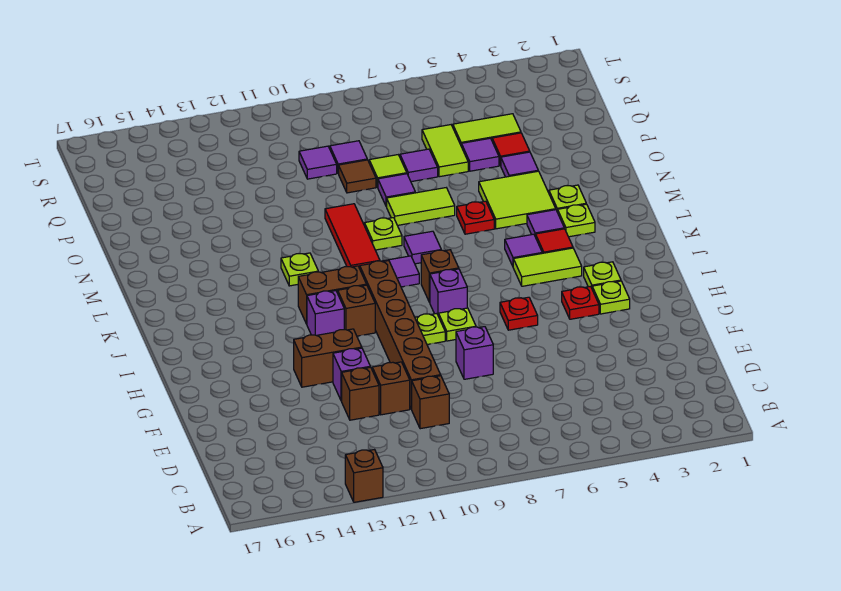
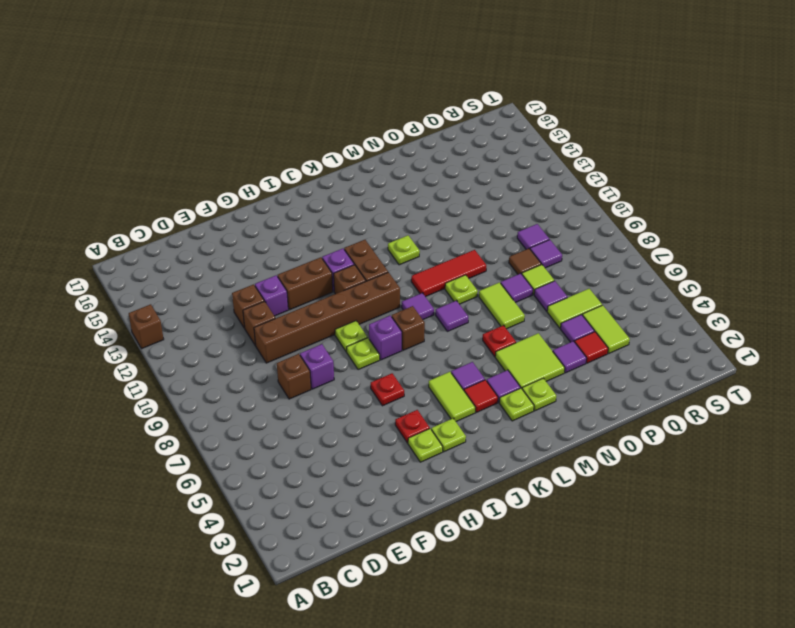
brown brick D10 level 1 -> brown brick E8 level 1
brown brick G12:G13 level 1 -> brown brick G12:H12 level 1

